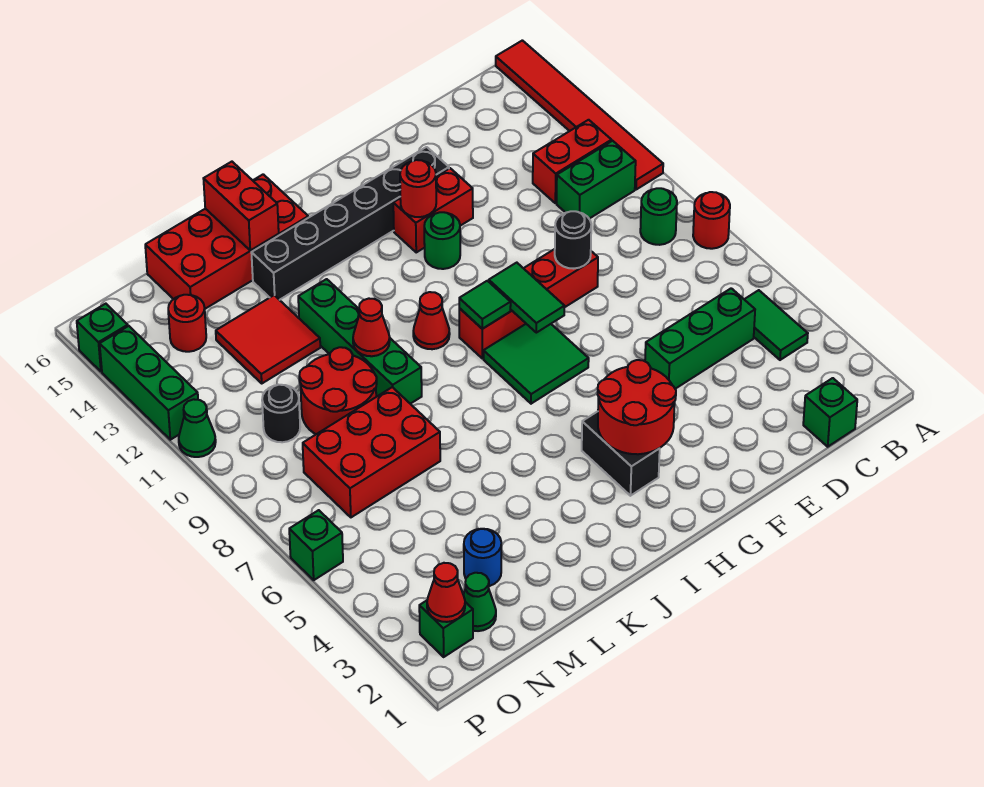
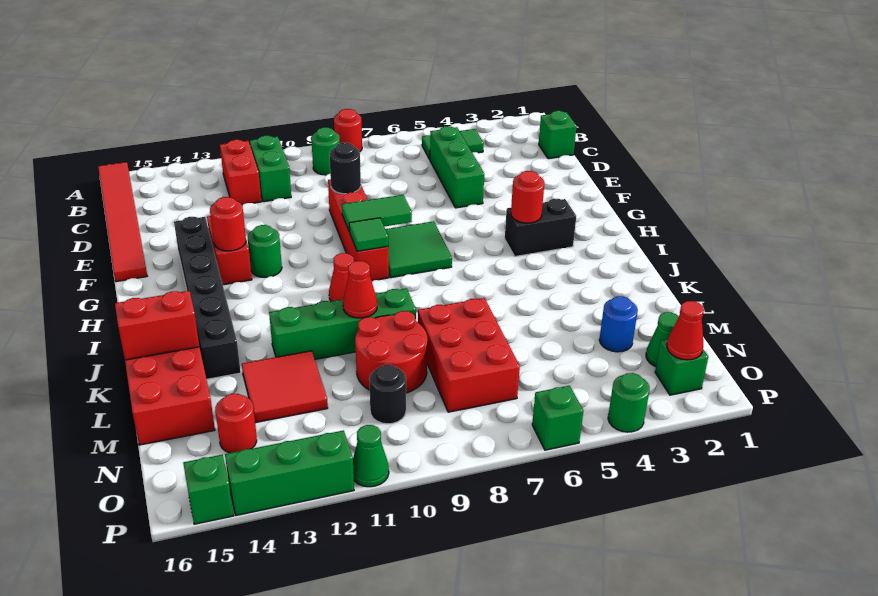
red tile A11:A16 level 1 -> red tile A16:F16 level 1
red round brick G3:H4 level 2 -> red round brick H4 level 2
none -> green round brick P4 level 1

